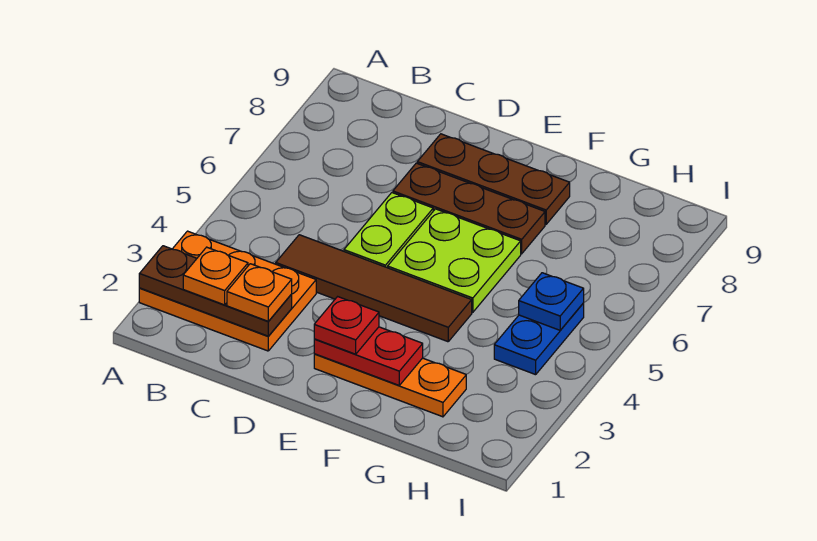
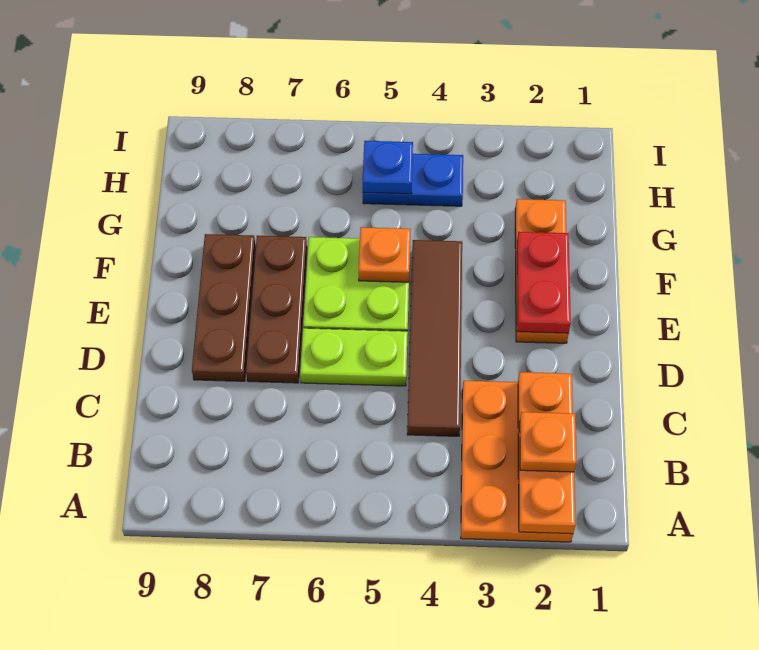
brown plate A2:C2 level 2 -> orange plate A2:C2 level 2
orange plate C2 level 3 -> orange plate F5 level 2
red plate E2 level 3 -> none

